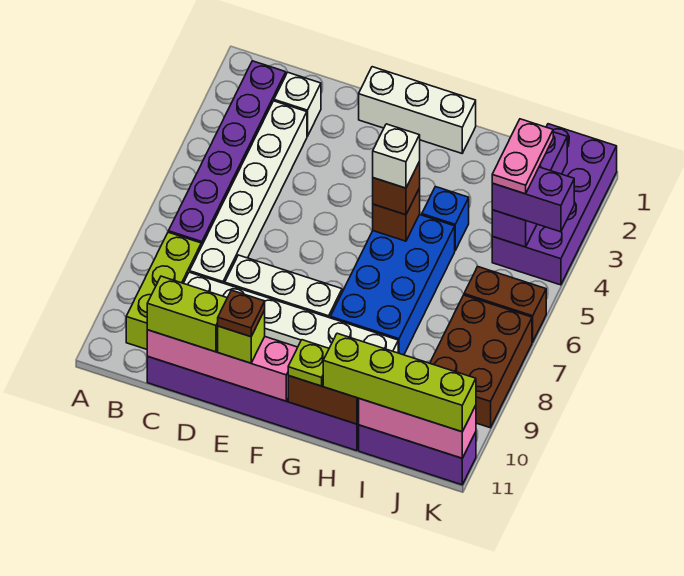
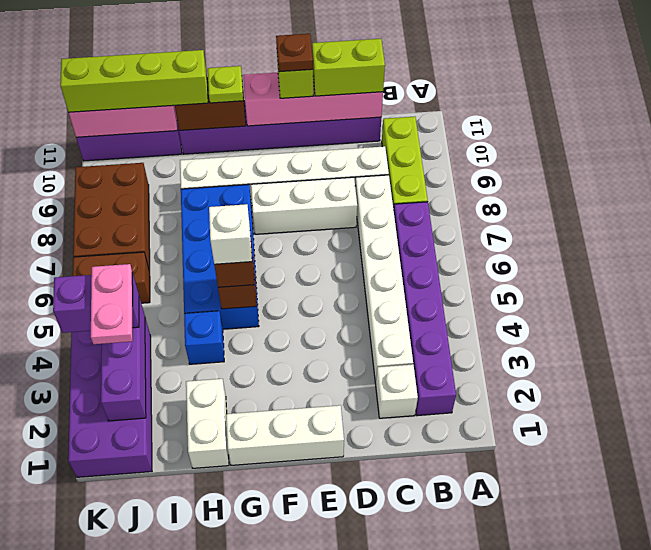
none -> white brick H1:H2 level 1

